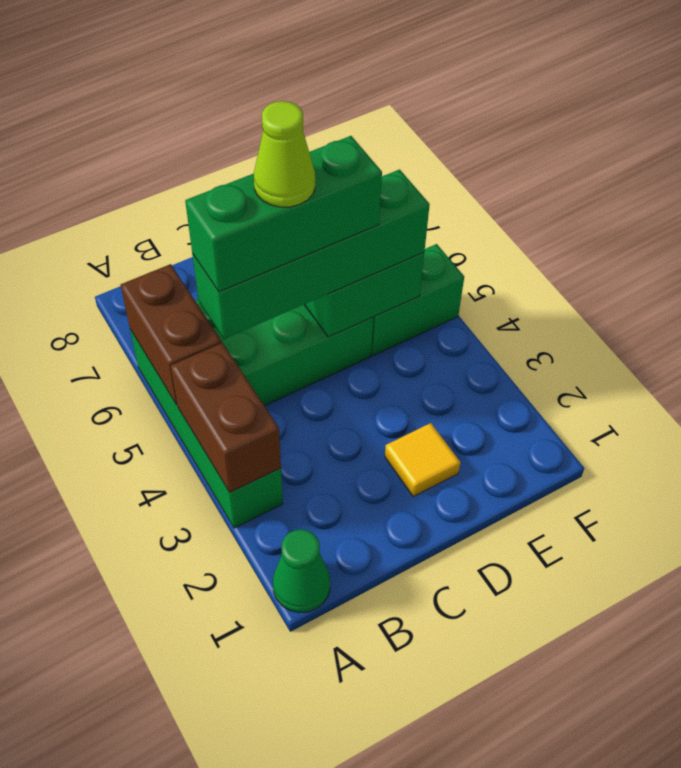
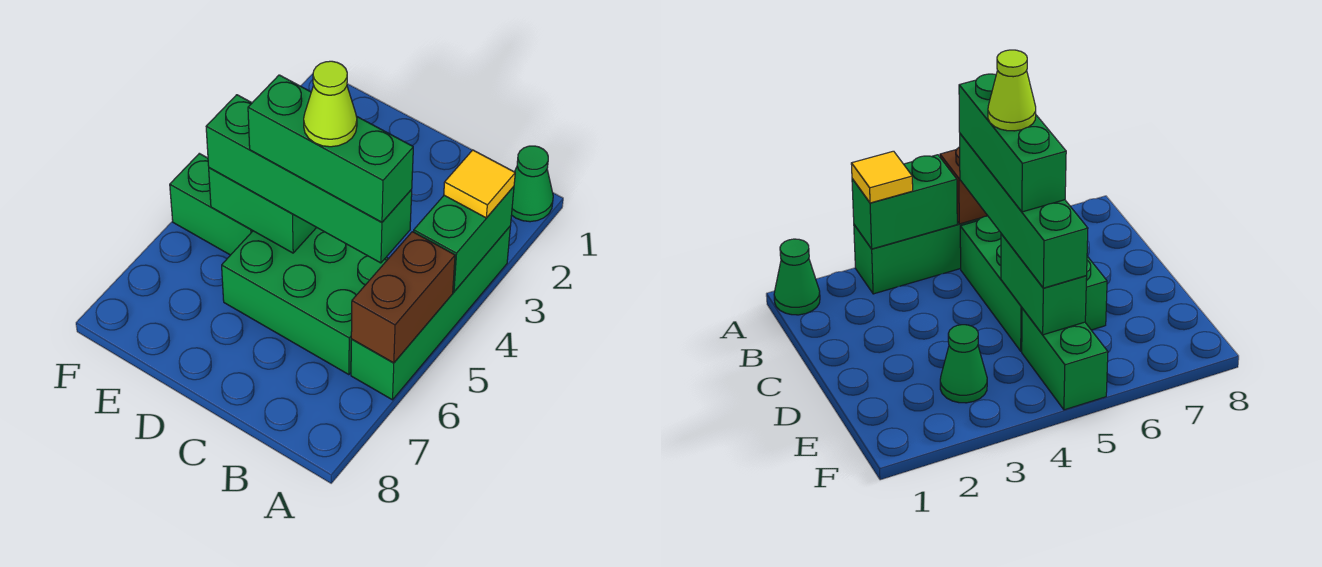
brown brick A3:A4 level 2 -> green brick A3:A4 level 2
yellow tile D2 level 1 -> yellow tile A3 level 3
none -> green cone E3 level 1

